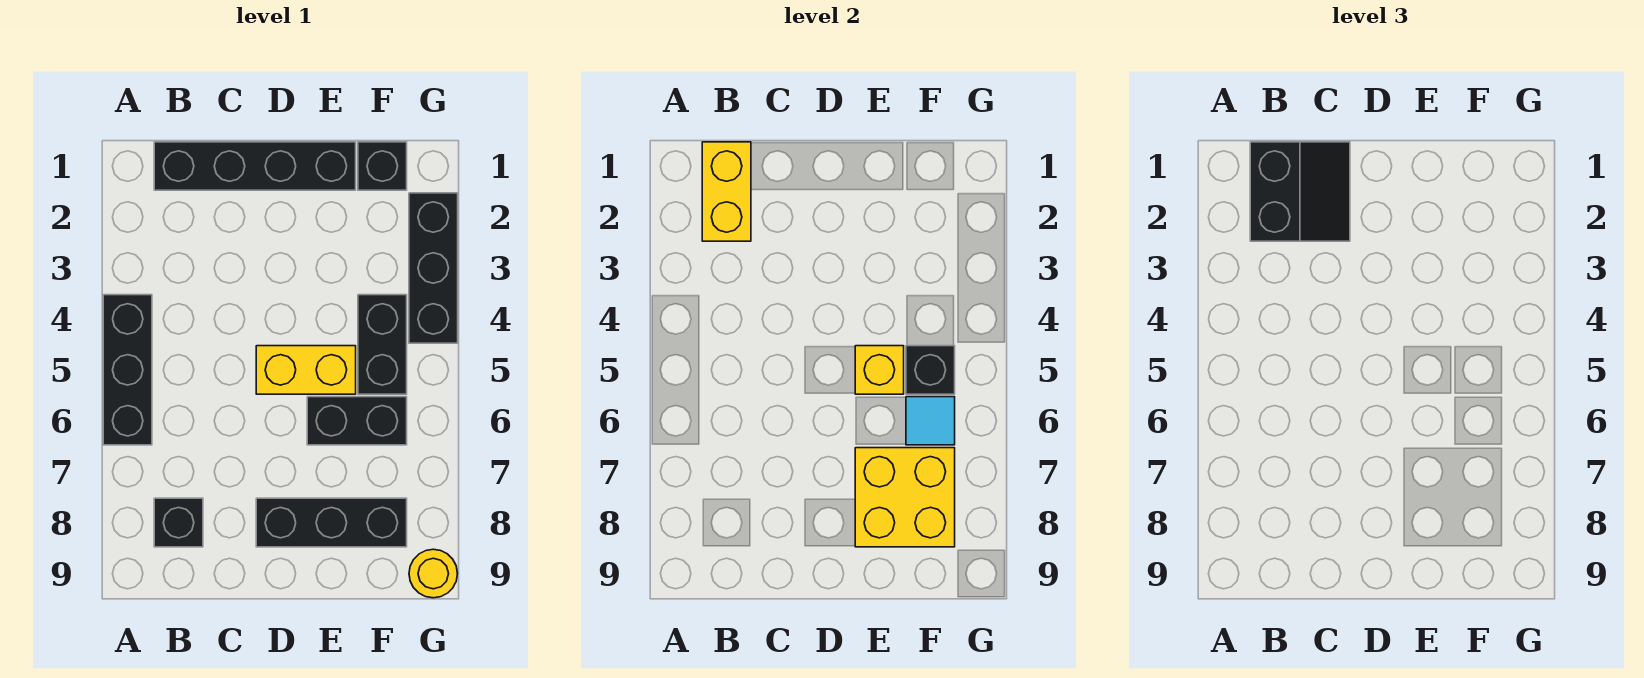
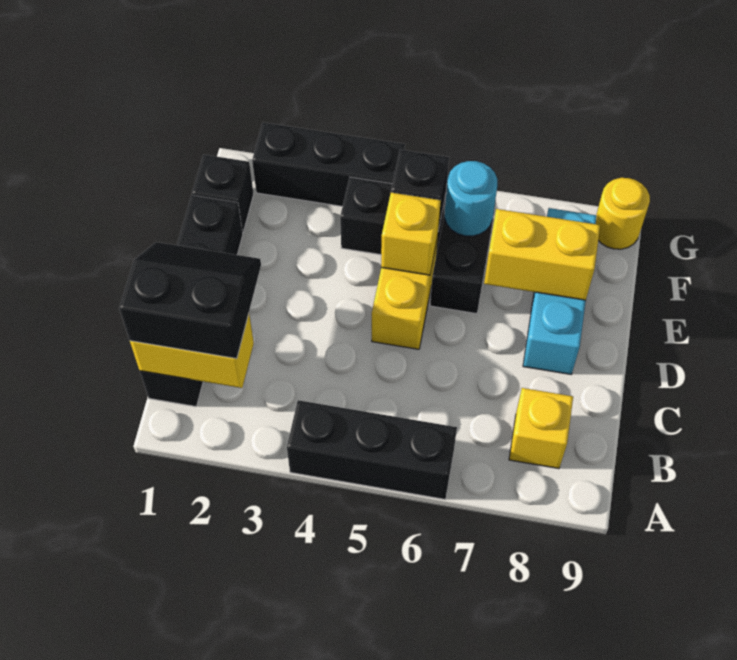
black brick B8 level 1 -> yellow brick B8 level 1
black brick D8:F8 level 1 -> cyan brick D8:F8 level 1
yellow brick E7:F8 level 2 -> yellow brick E7:E8 level 2
cyan tile F6 level 2 -> cyan round brick F6 level 2

